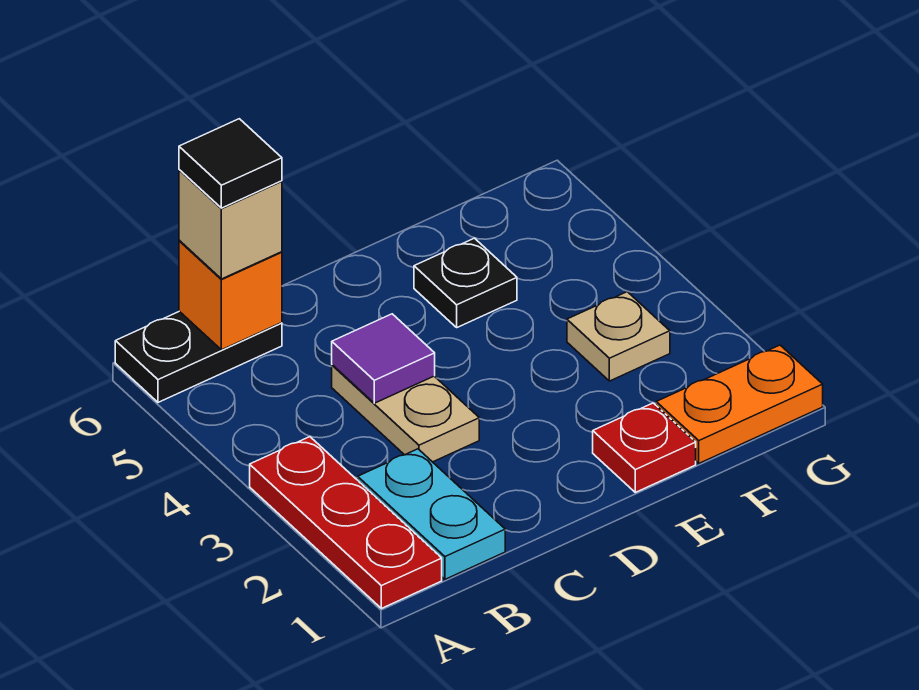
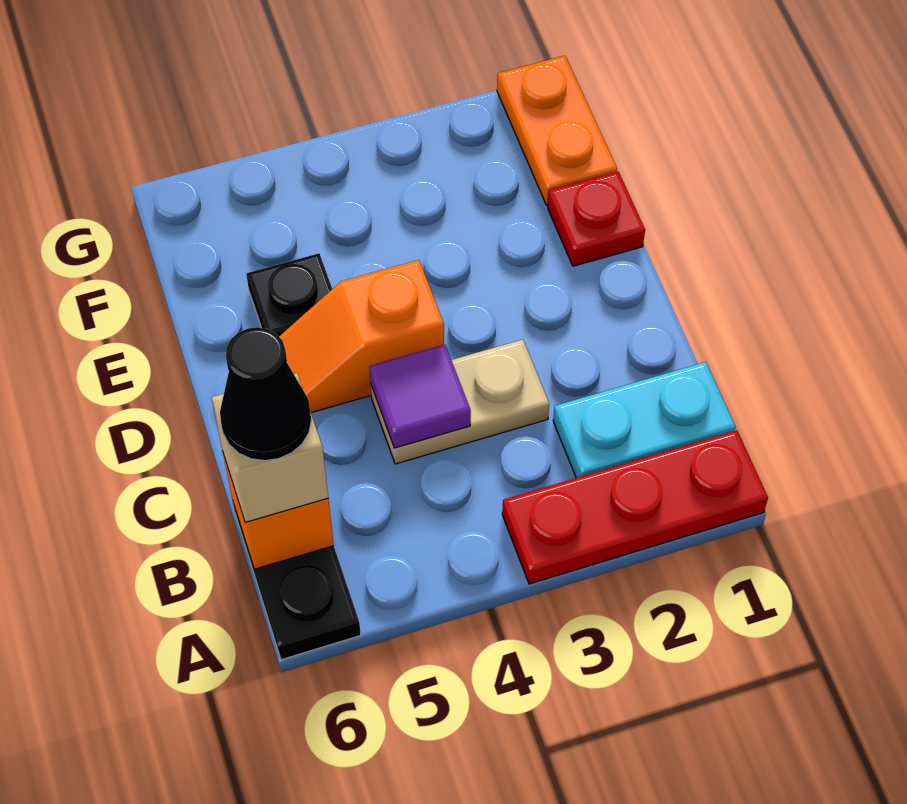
black tile B6 level 4 -> black cone B6 level 4
none -> orange slope D4:D5 level 1 top 4
tan plate F3 level 1 -> none

